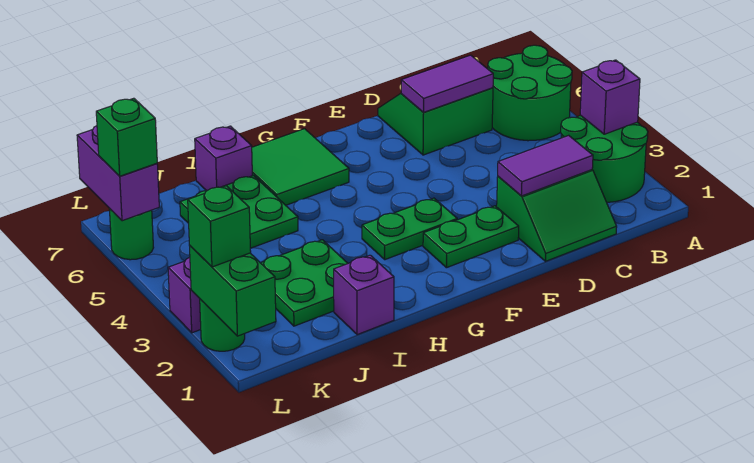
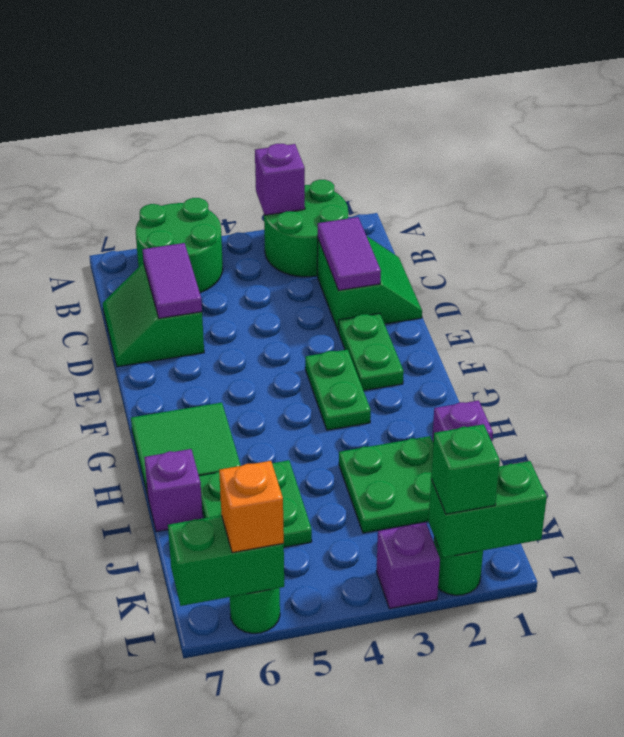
purple brick L6:L7 level 2 -> green brick L6:L7 level 2
green brick L6 level 3 -> orange brick L6 level 3

